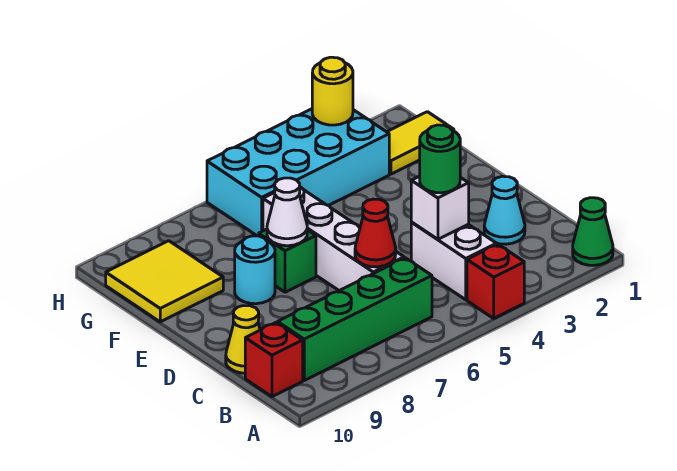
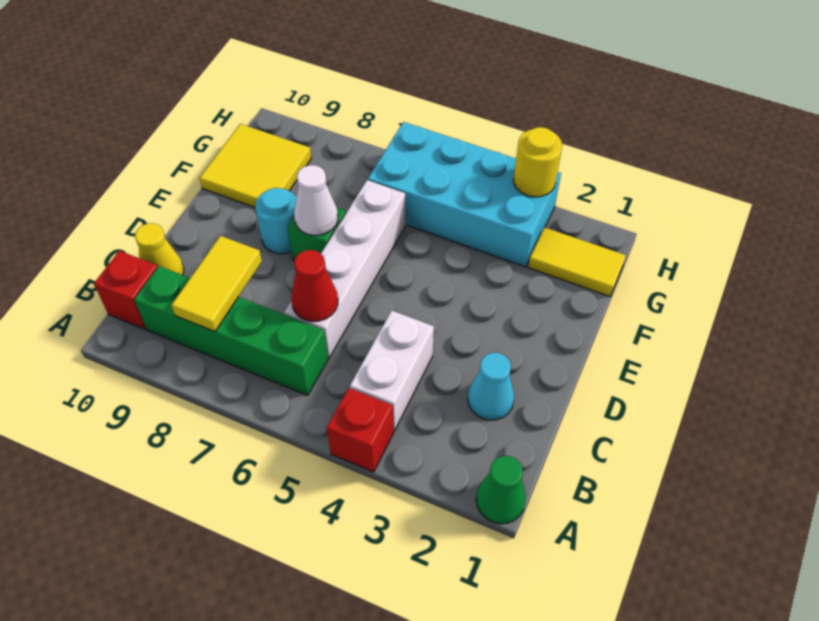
none -> yellow tile B8:C8 level 2
white brick C4 level 2 -> none
green round brick C4 level 3 -> none

